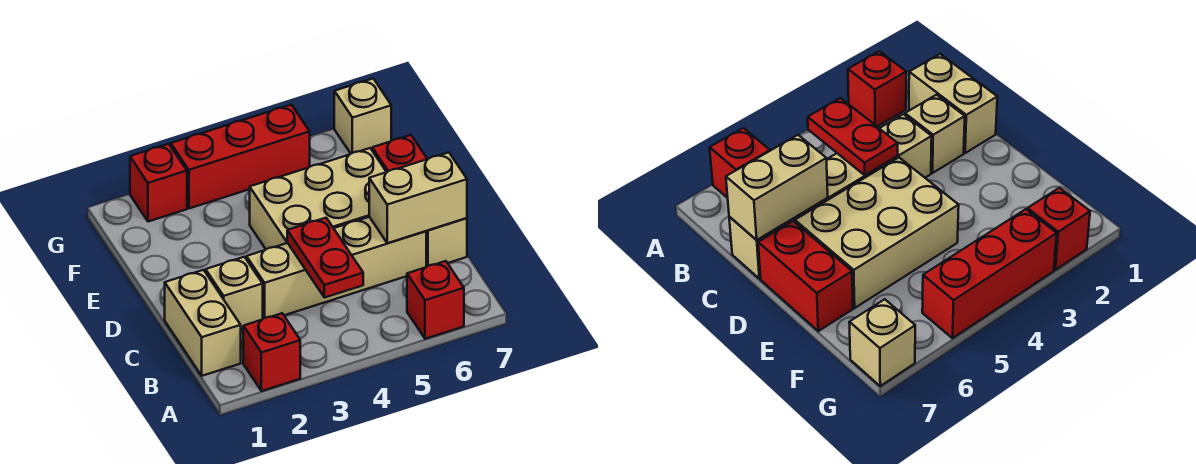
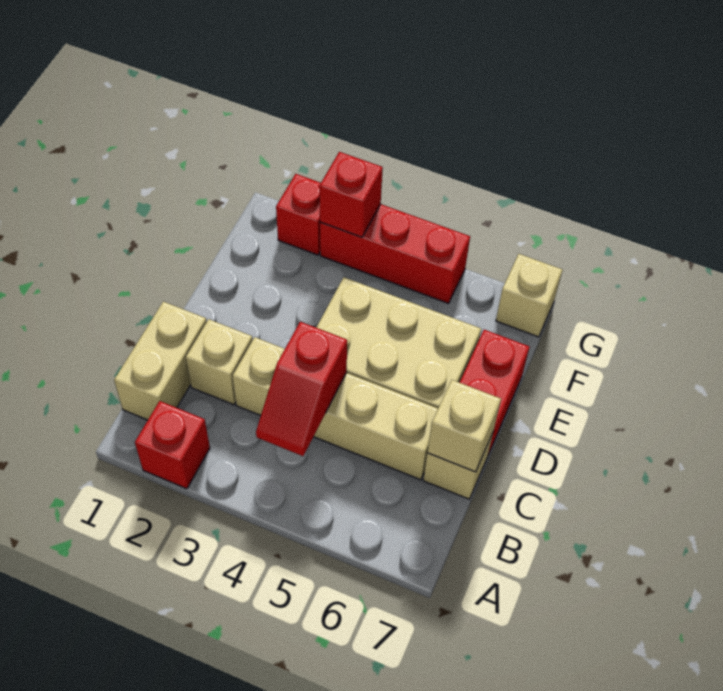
red brick A6 level 1 -> red brick G3 level 2
red plate B4:C4 level 2 -> red slope B4:C4 level 2 top C
tan brick C6:C7 level 2 -> tan brick C7 level 2

